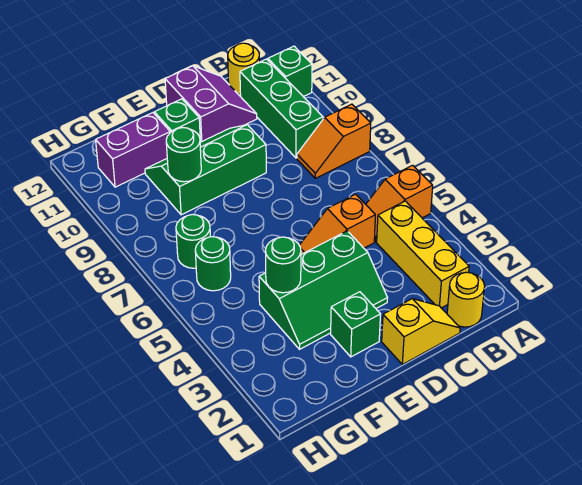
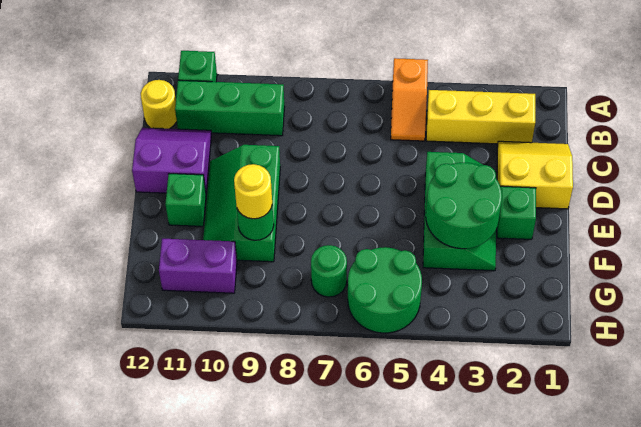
orange slope A8:B8 level 1 top A -> none
yellow round brick B1 level 1 -> yellow round brick F9 level 3
yellow slope C1:D1 level 1 top D -> yellow slope C1:D2 level 1 top D
orange slope C5:D5 level 1 top C -> none
green round brick F4 level 2 -> green round brick E3:F4 level 2
purple brick F11:G11 level 1 -> purple brick G10:G11 level 1
green round brick G6 level 1 -> green round brick G5:H6 level 1

